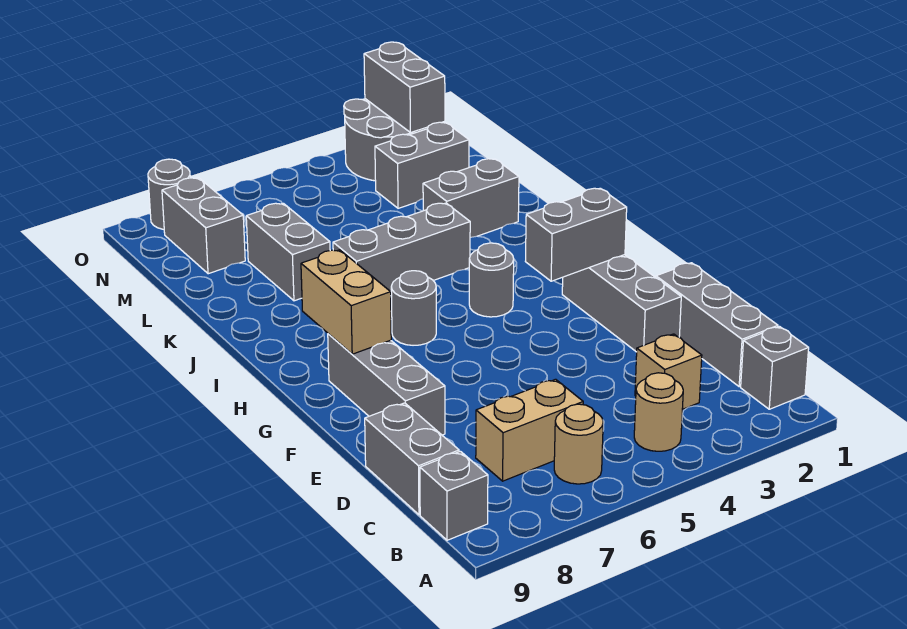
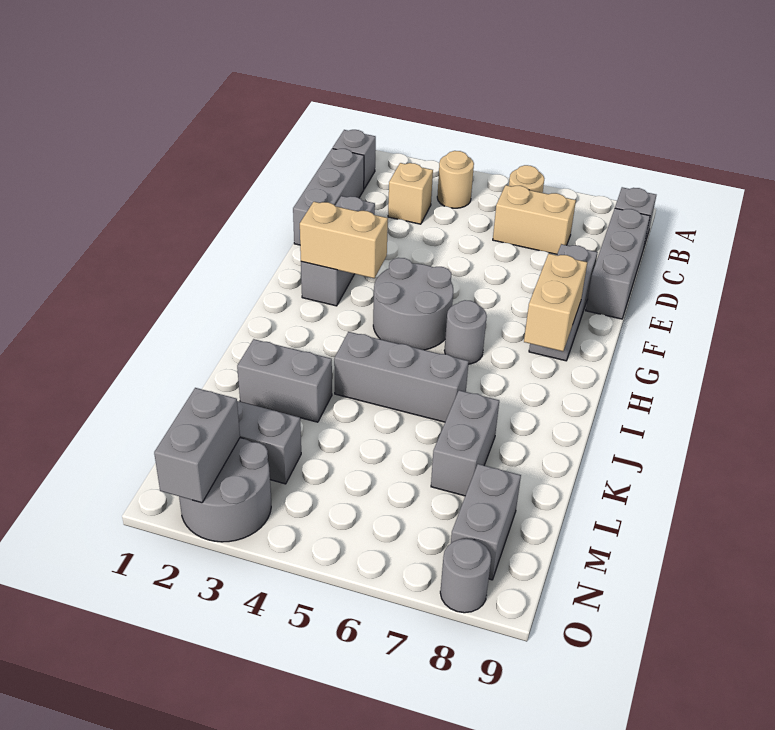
grey brick C9:D9 level 1 -> grey brick C9:E9 level 1
grey brick G2:G3 level 2 -> tan brick G2:G3 level 2
grey round brick H4 level 1 -> grey round brick G4:H5 level 1

